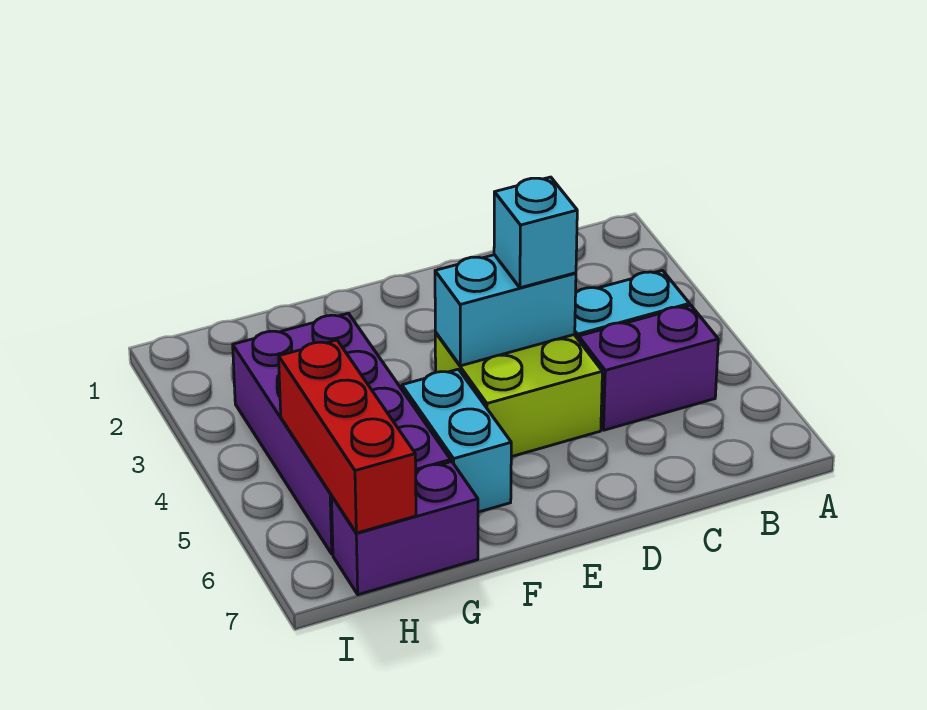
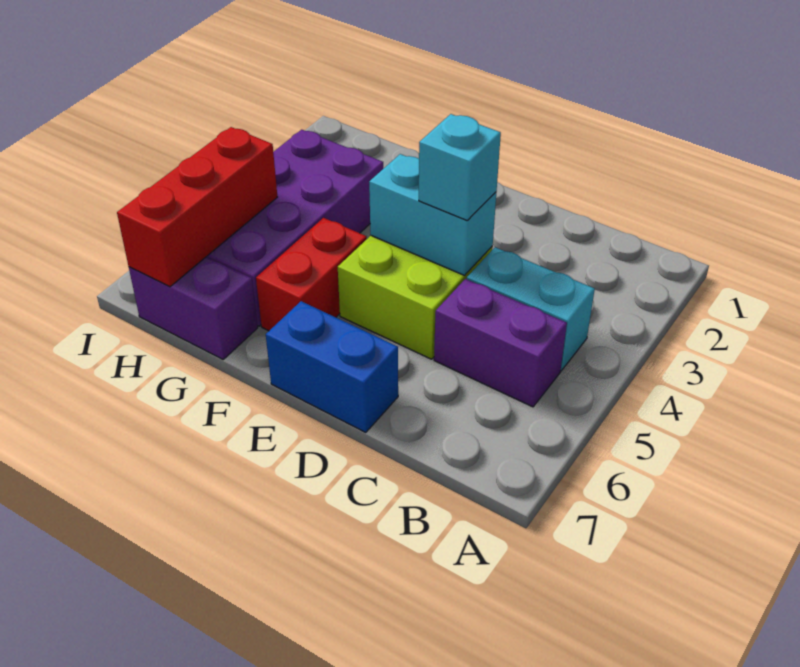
none -> blue brick D7:E7 level 1
cyan brick F5:F6 level 1 -> red brick F5:F6 level 1

